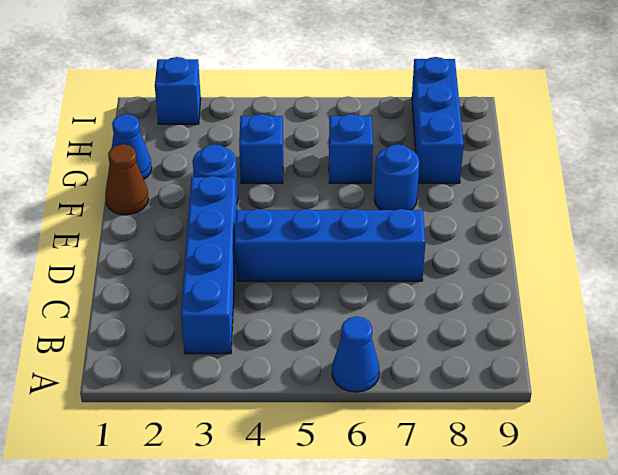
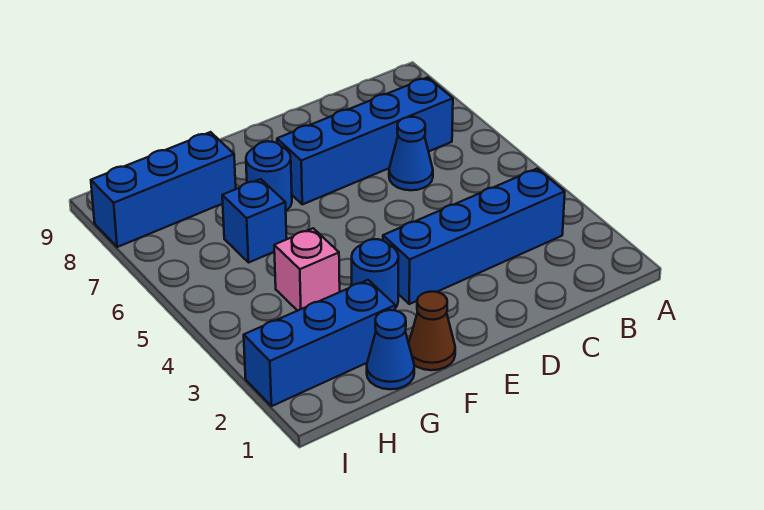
blue cone A6 level 1 -> blue cone C6 level 1
blue brick D4:D7 level 1 -> blue brick B7:E7 level 1
blue brick G4 level 1 -> pink brick G4 level 1
blue brick I2 level 1 -> blue brick G2:I2 level 1

